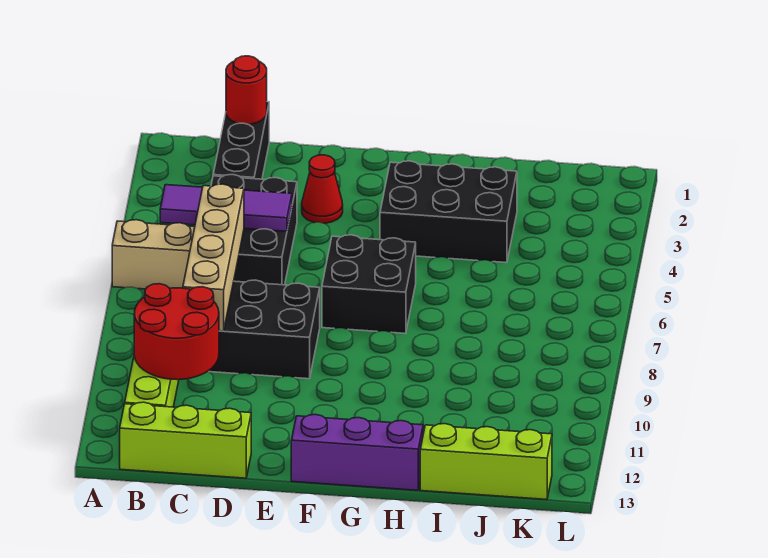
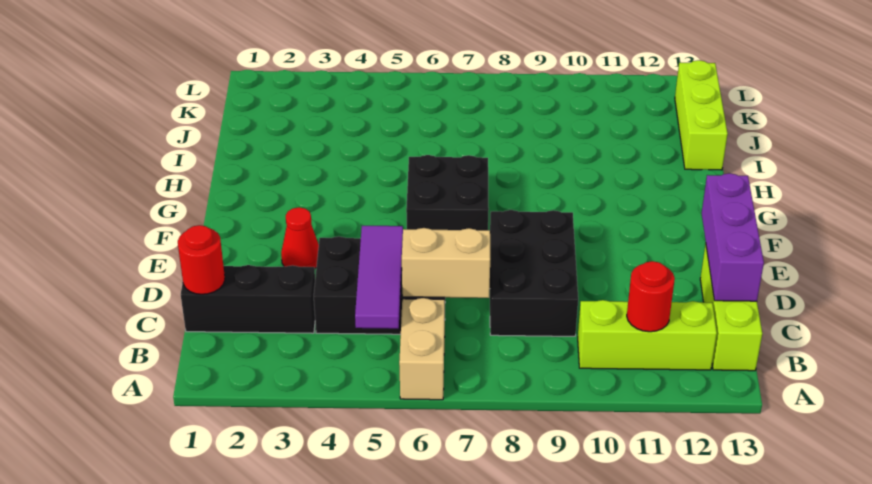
red round brick B10:C11 level 2 -> red round brick B11 level 2
tan brick C6:C9 level 2 -> tan brick C6:C7 level 2
purple brick F13:H13 level 1 -> purple brick C13:E13 level 2
black brick G3:I4 level 1 -> none

